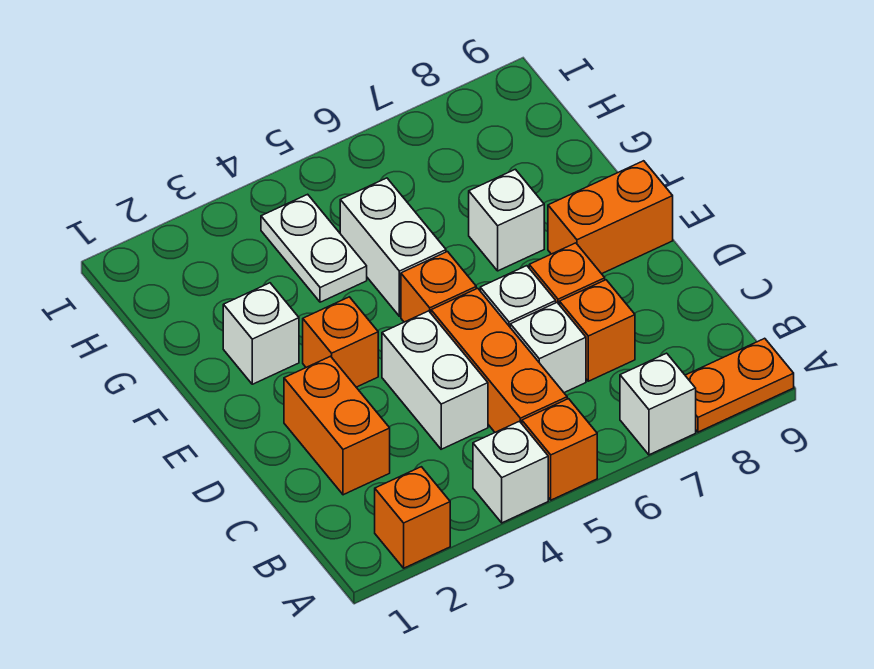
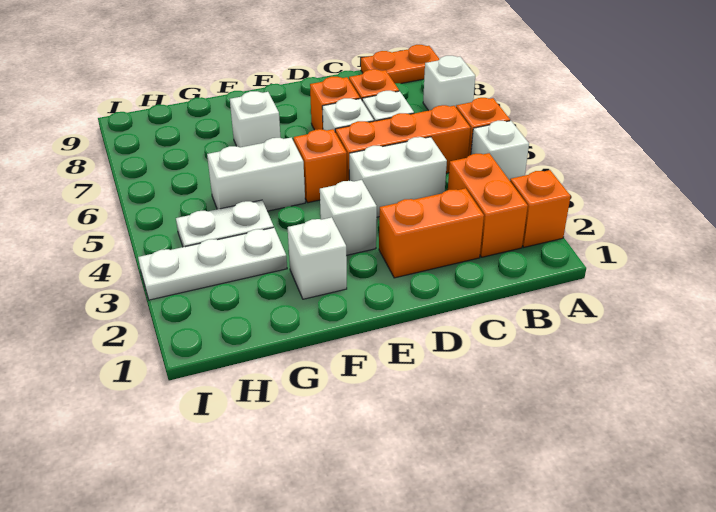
orange plate A8:A9 level 1 -> orange plate A9:B9 level 1
orange brick E3 level 1 -> white brick E3 level 1
orange brick E8:E9 level 1 -> orange brick B2:B3 level 1
none -> white plate G3:I3 level 1

